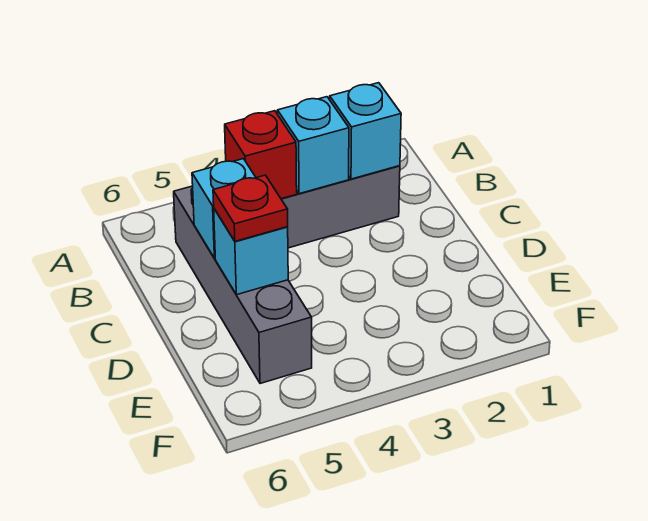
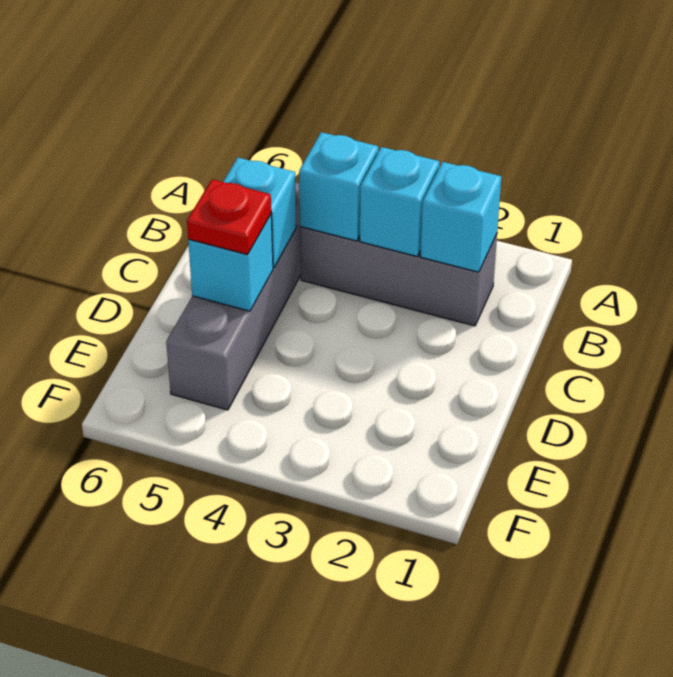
red brick B4 level 2 -> cyan brick B4 level 2

